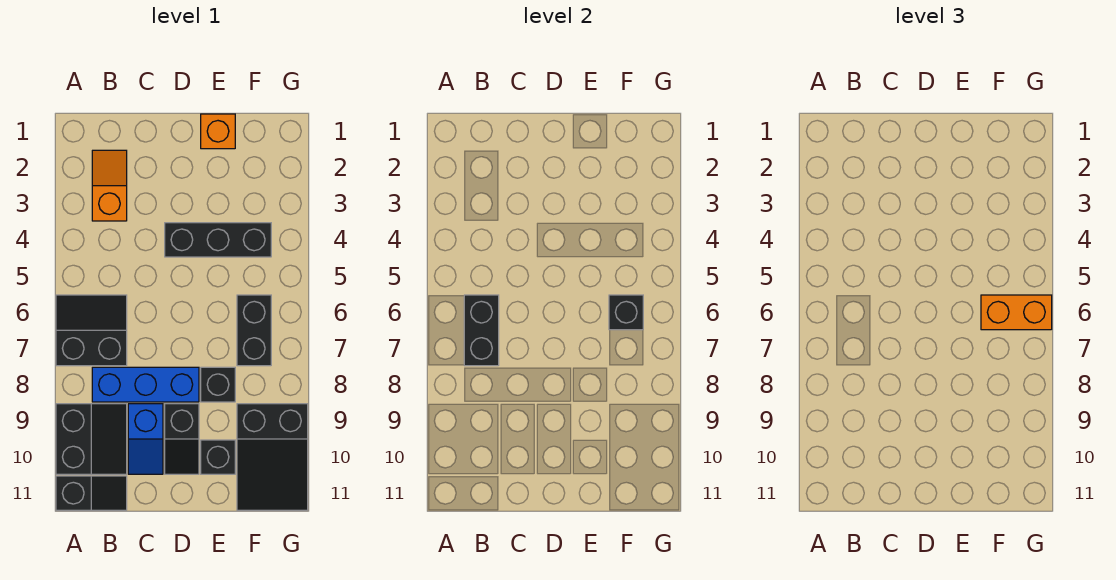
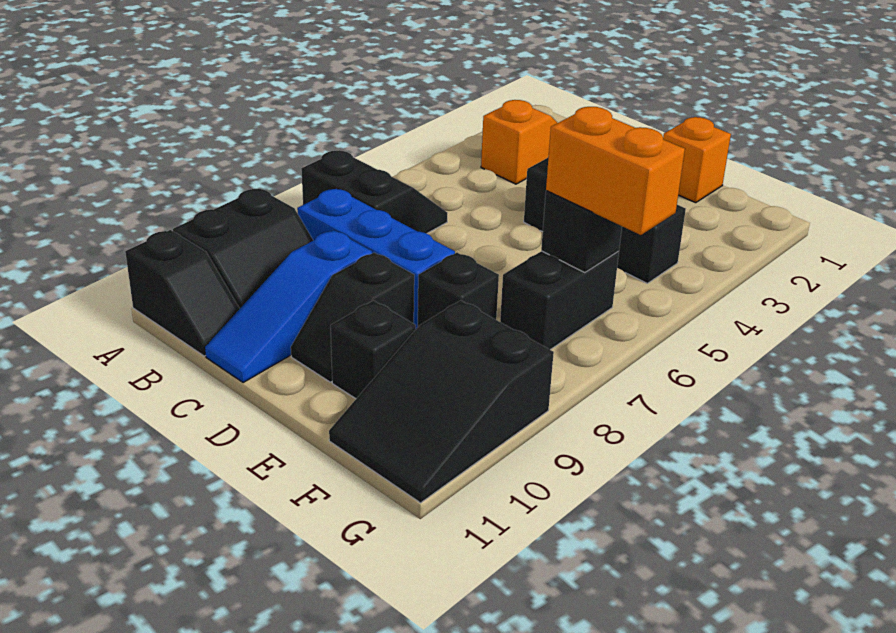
black brick B6:B7 level 2 -> none
blue slope C9:C10 level 1 top 9 -> blue slope C9:C11 level 1 top 9

